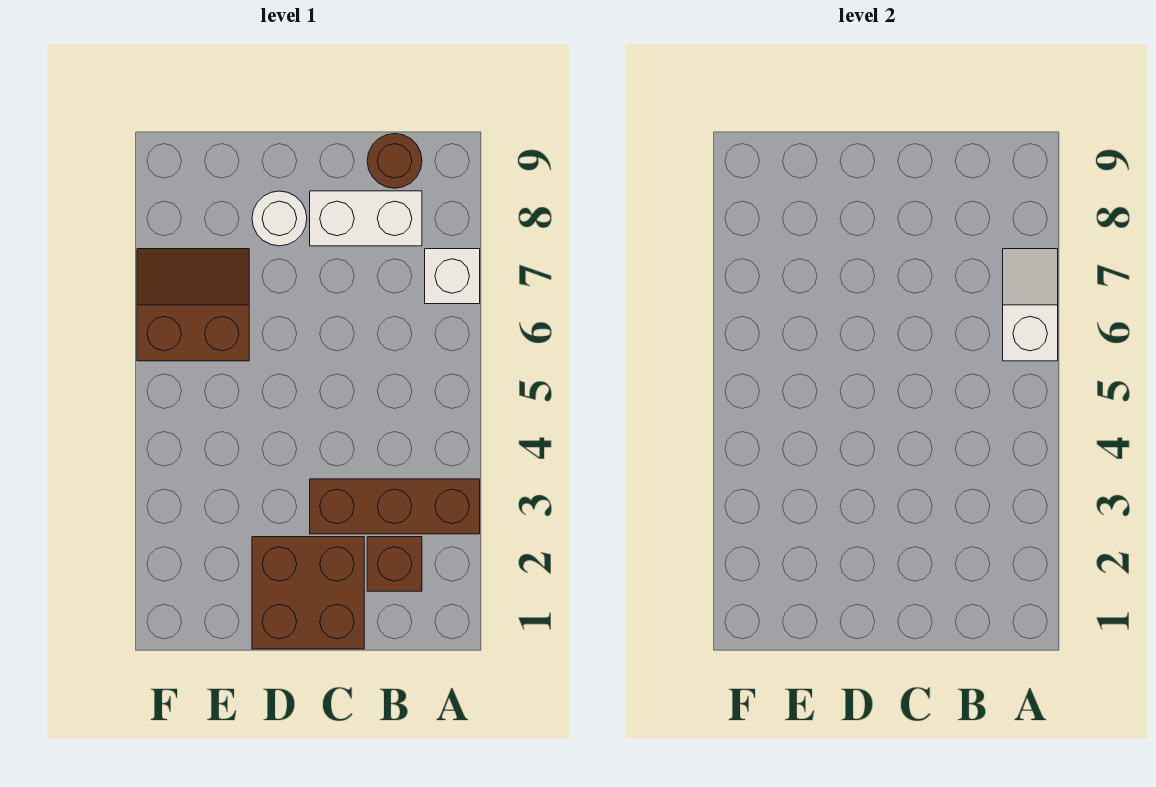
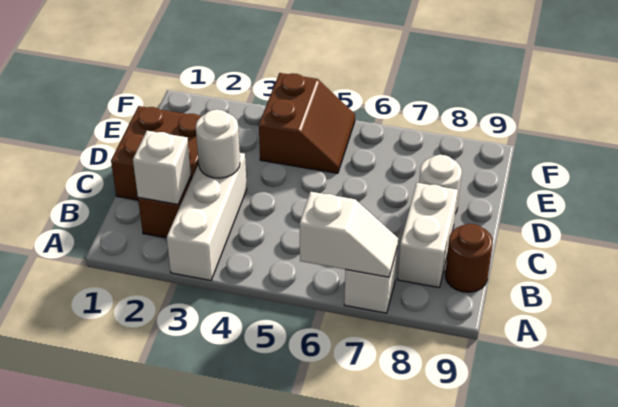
brown brick A3:C3 level 1 -> white brick A3:C3 level 1
none -> white brick B2 level 2
none -> white round brick C3 level 2
brown slope E6:F7 level 1 top 6 -> brown slope E4:F5 level 1 top 4

